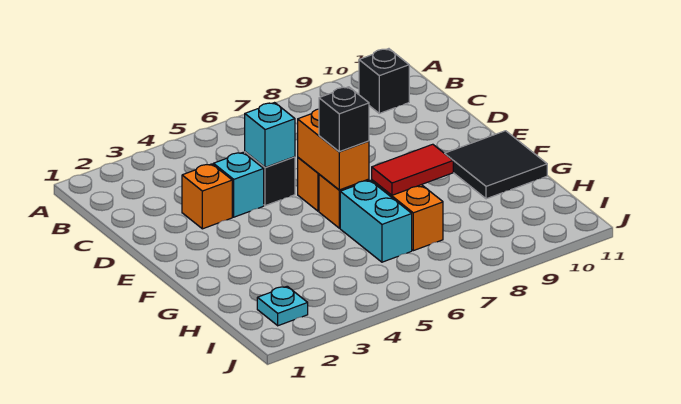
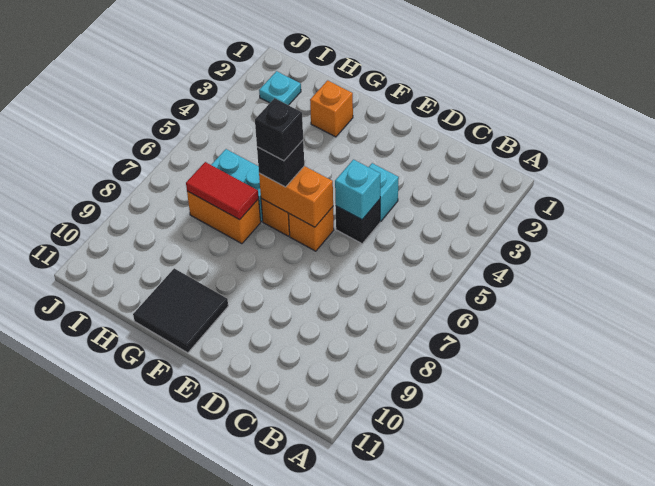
black brick B10 level 1 -> black brick F6 level 4
orange brick D3 level 1 -> orange brick G2 level 1
red tile G7:G8 level 2 -> red tile G7:H7 level 2

